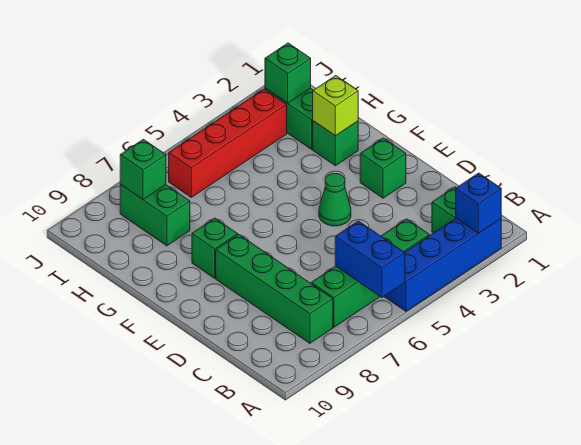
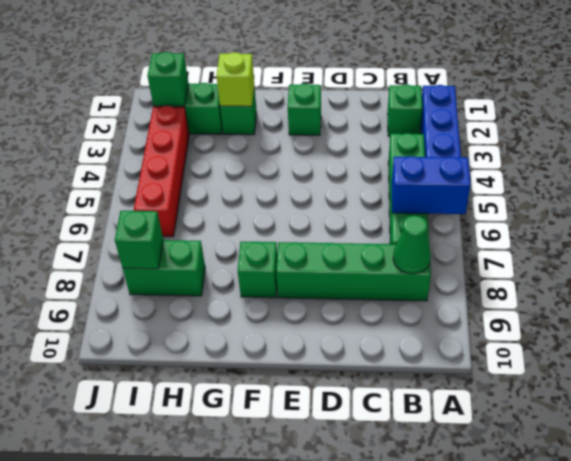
blue brick A2 level 2 -> none
green cone E4 level 1 -> green cone B8 level 2

